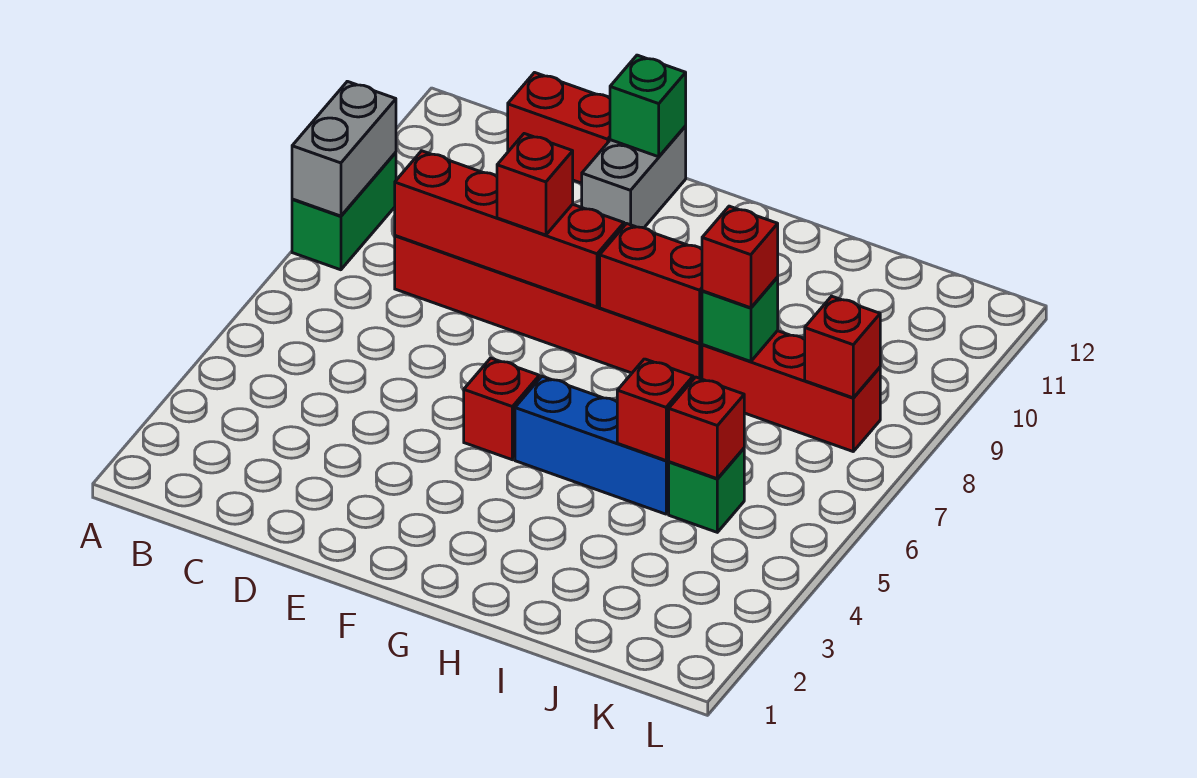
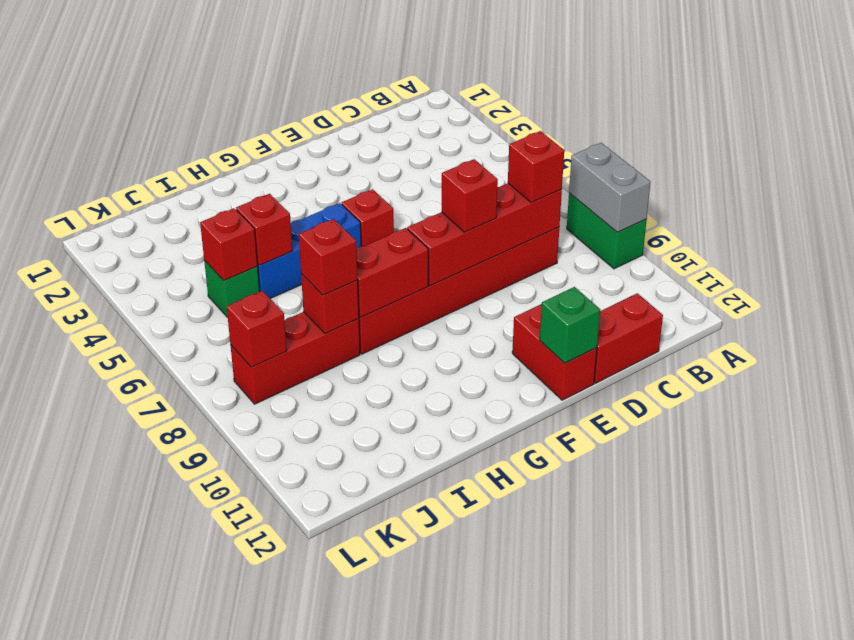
none -> red brick C8 level 3
grey brick E11:E12 level 1 -> red brick E11:E12 level 1
green brick I8 level 2 -> red brick I8 level 2

